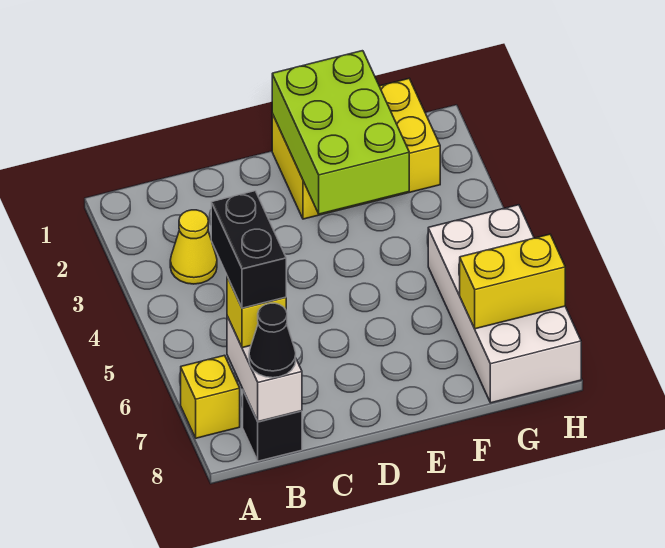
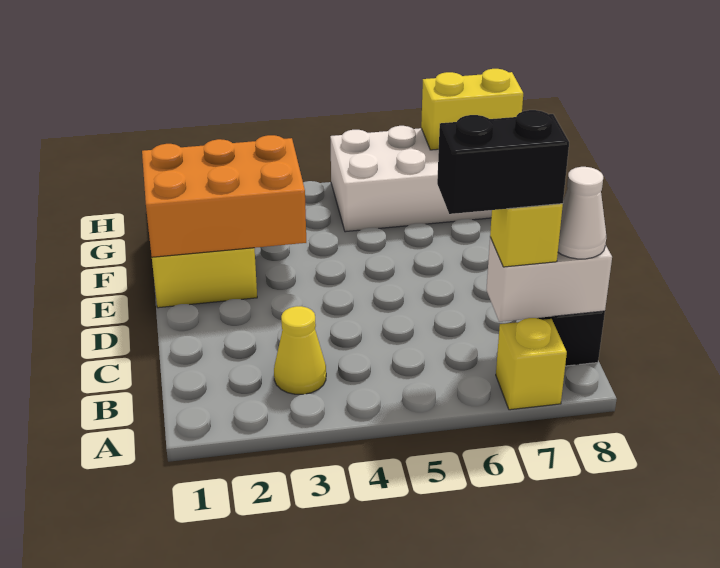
black cone B8 level 3 -> white cone B8 level 3
lime brick E1:F3 level 2 -> orange brick E1:F3 level 2
yellow brick G7:H7 level 2 -> yellow brick H7:H8 level 2

